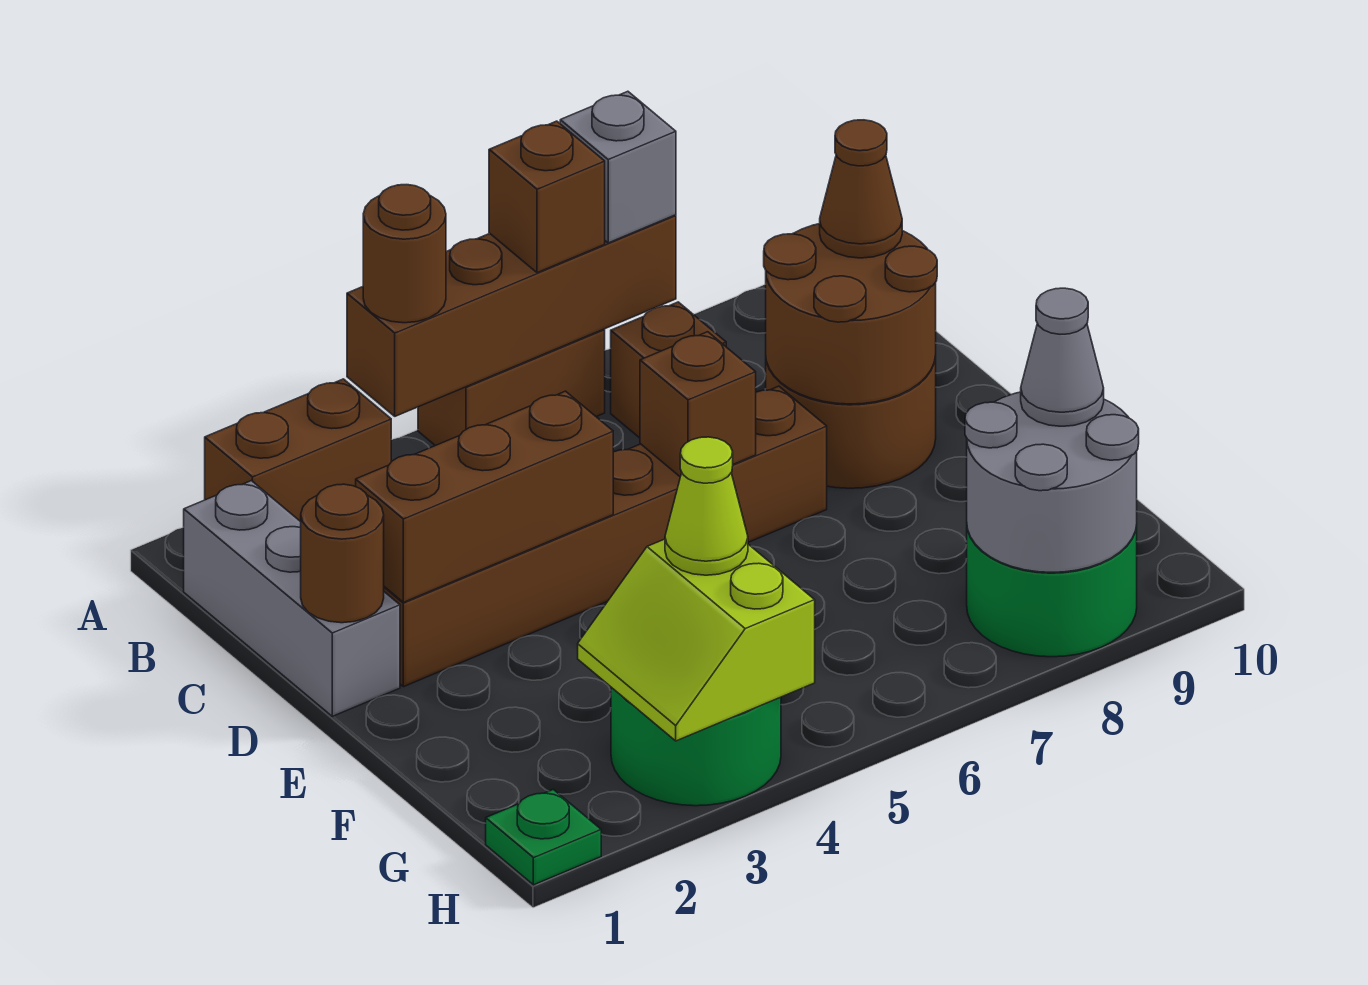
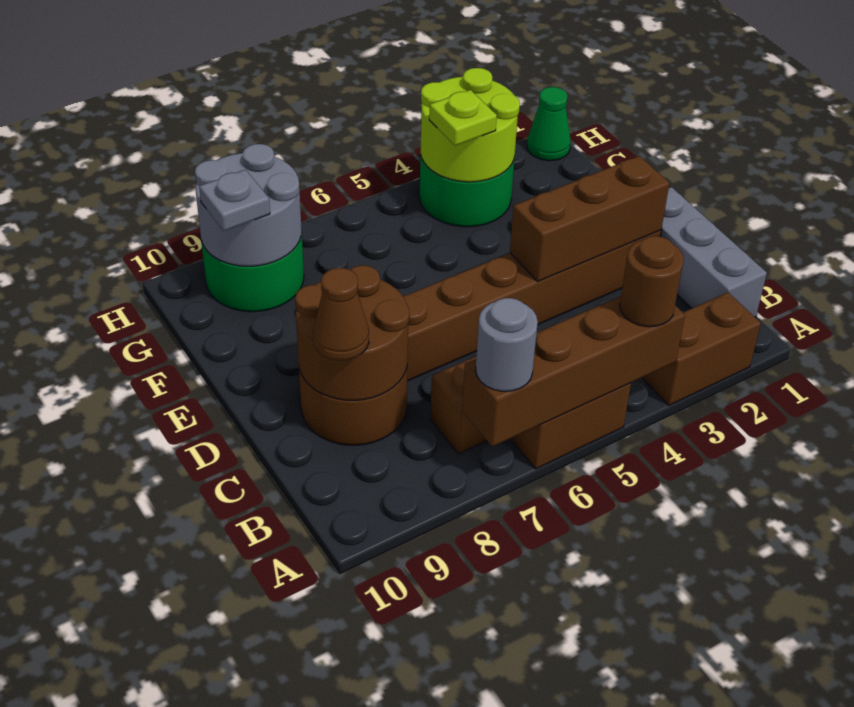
brown brick A6 level 3 -> none
grey brick A7 level 3 -> grey round brick A7 level 3
brown round brick D1 level 2 -> none
brown brick D6 level 2 -> none
lime slope G3:H4 level 2 top 4 -> lime round brick G3:H4 level 2
lime cone G4 level 3 -> lime plate G4 level 3
grey cone G9 level 3 -> grey plate G9 level 3
green plate H1 level 1 -> green cone H1 level 1

